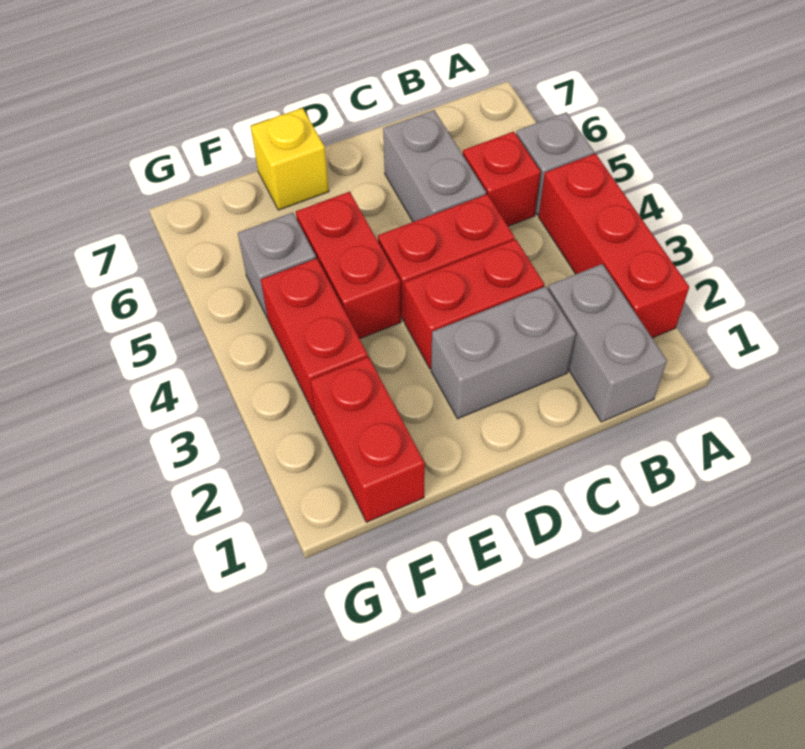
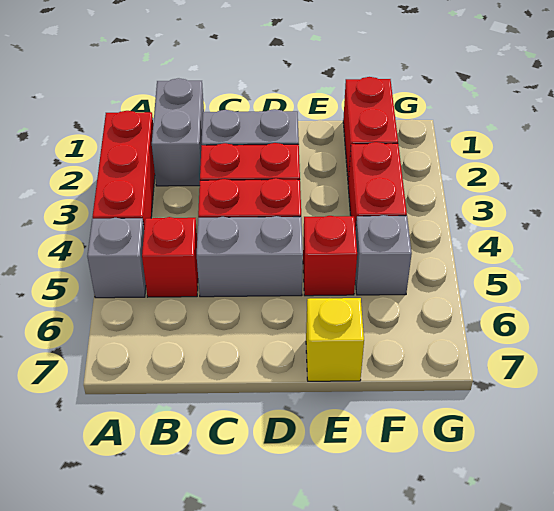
grey brick C5:C6 level 1 -> grey brick C5:D5 level 1
red brick E4:E5 level 1 -> red brick E5 level 1

